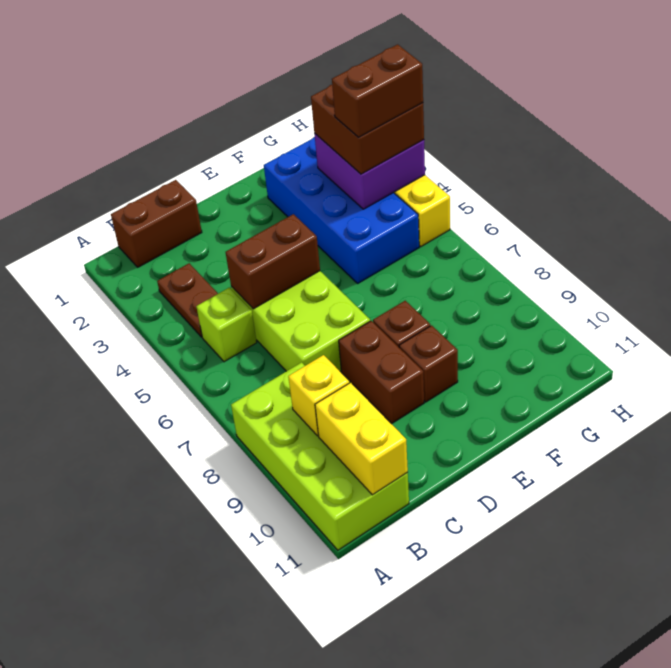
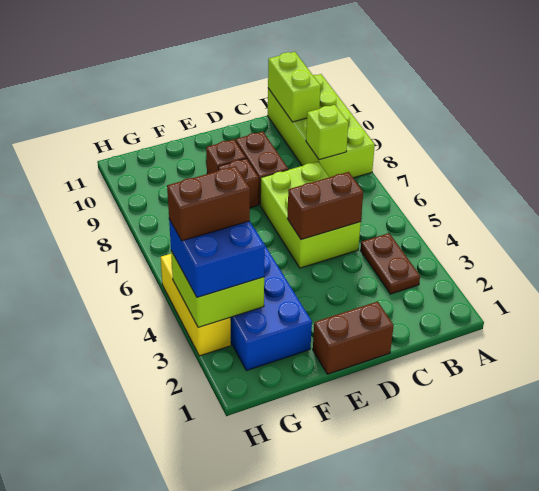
brown brick B1:C1 level 1 -> brown brick D1:E1 level 1
lime brick B5 level 1 -> lime brick B8 level 2
yellow brick B9 level 2 -> none
yellow brick B10:B11 level 2 -> lime brick B10:B11 level 2
purple brick G3:H4 level 2 -> lime brick G3:H4 level 2
brown brick G3:H4 level 3 -> blue brick G3:H4 level 3

